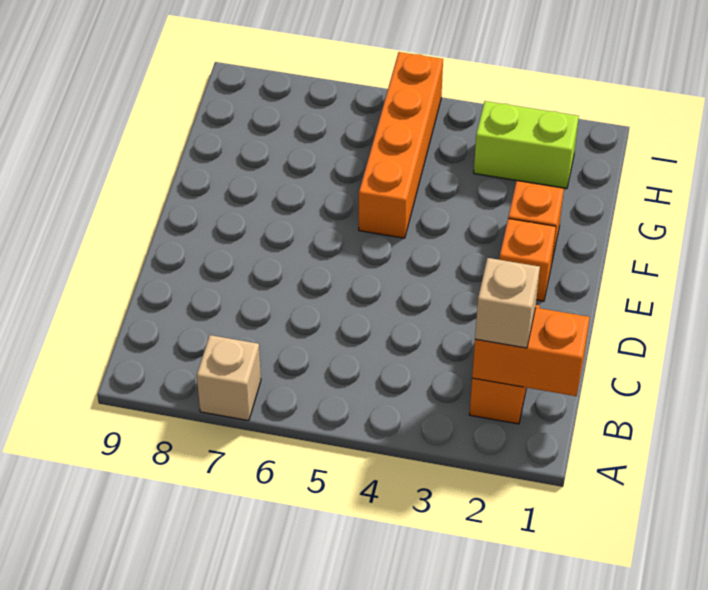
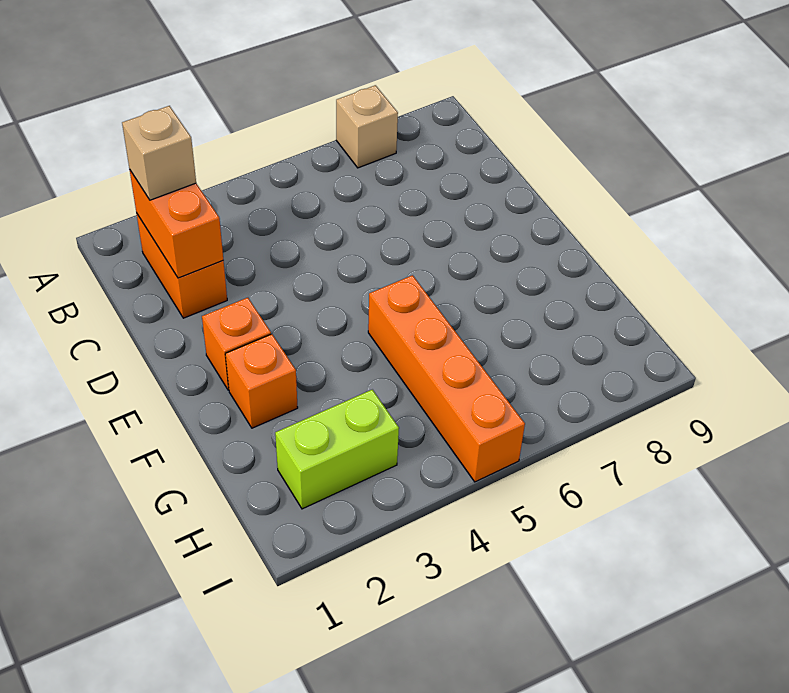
orange brick B1:B2 level 2 -> orange brick B2:C2 level 2

